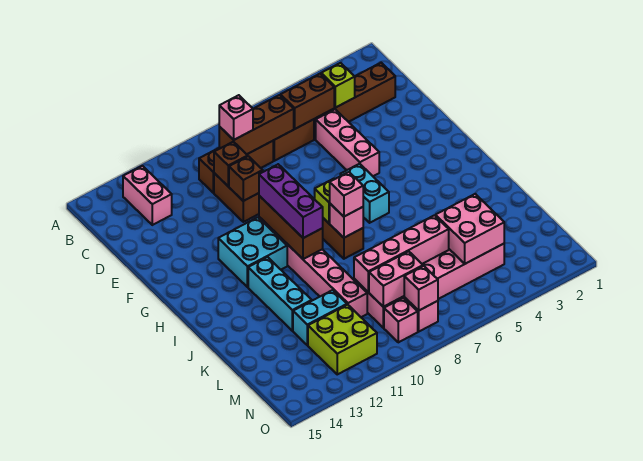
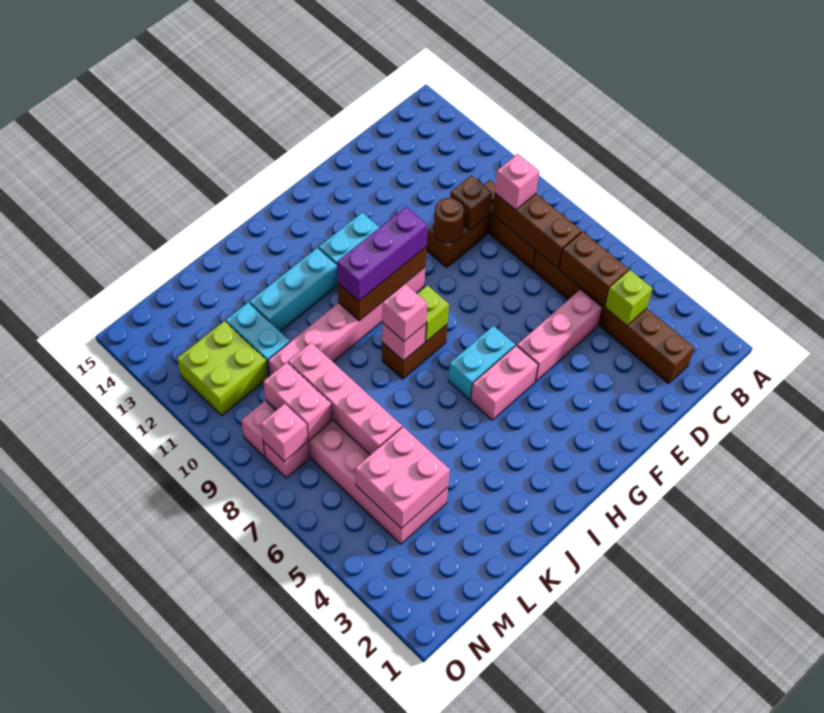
pink brick B13:C13 level 1 -> pink brick G5:H5 level 1
brown brick E10 level 2 -> brown round brick E10 level 2

